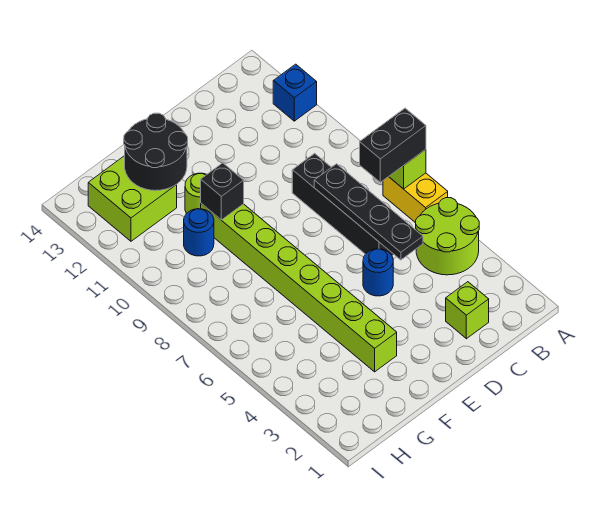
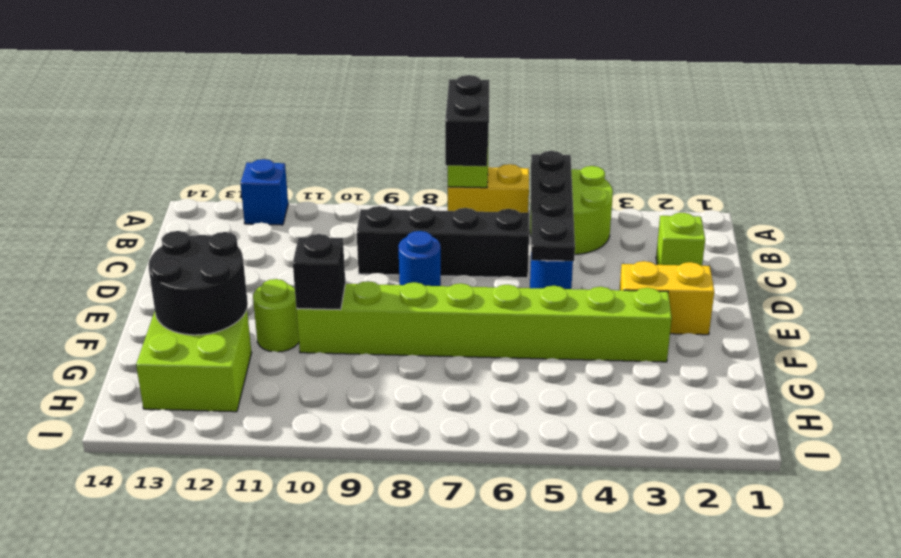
black plate C5:C8 level 2 -> black plate A5:D5 level 2
none -> yellow brick E2:E3 level 1
blue round brick G10 level 1 -> blue round brick D8 level 1

